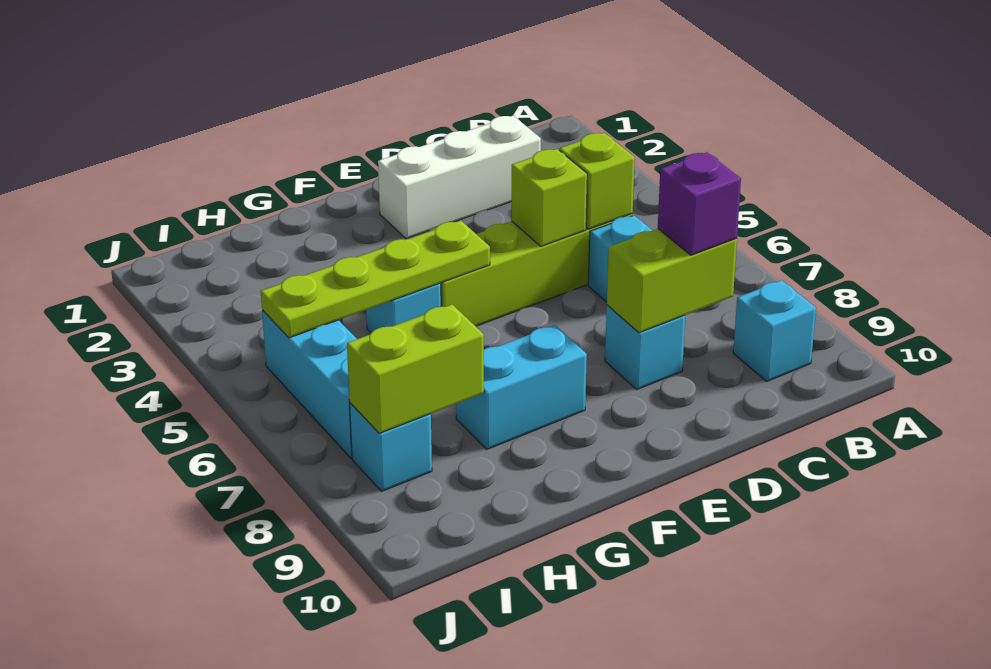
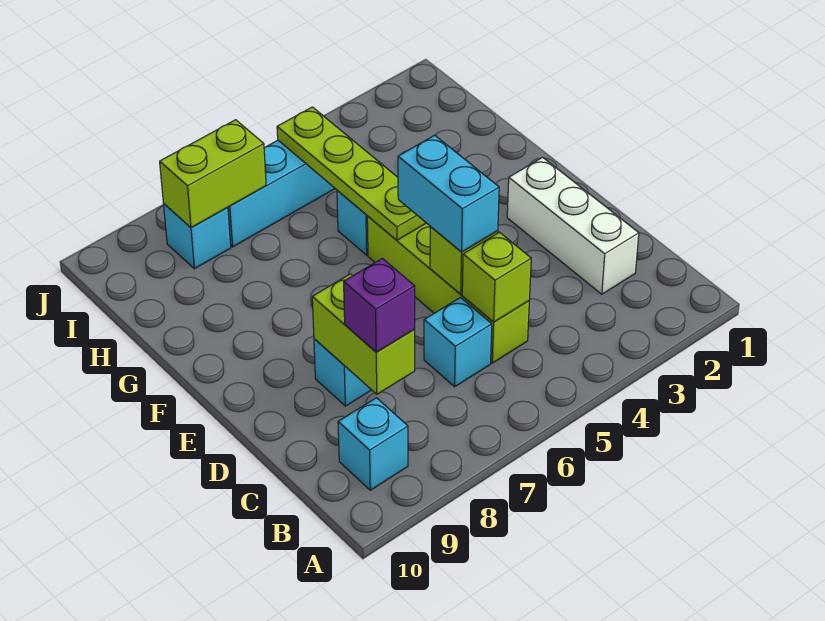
cyan brick F8:G8 level 1 -> cyan brick D5:E5 level 3
lime brick H8:I8 level 2 -> lime brick I7:I8 level 2

